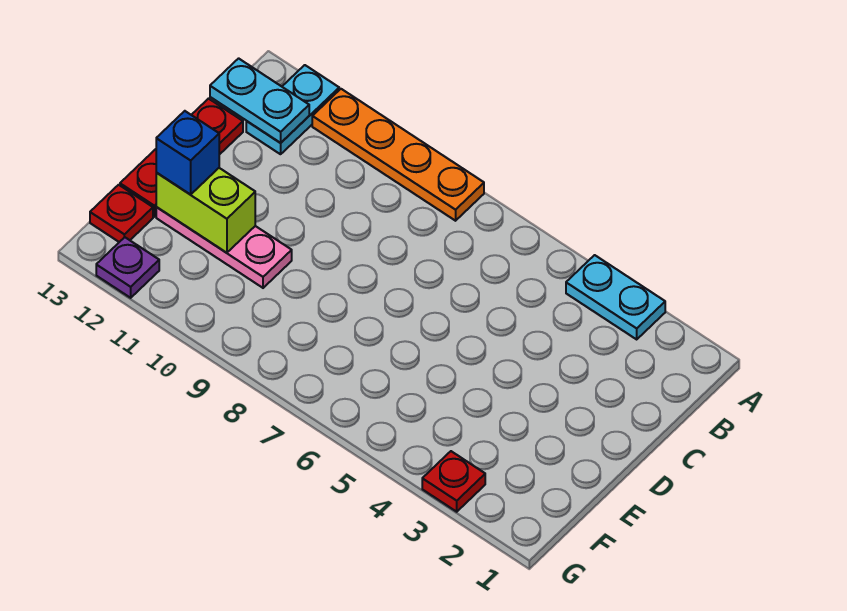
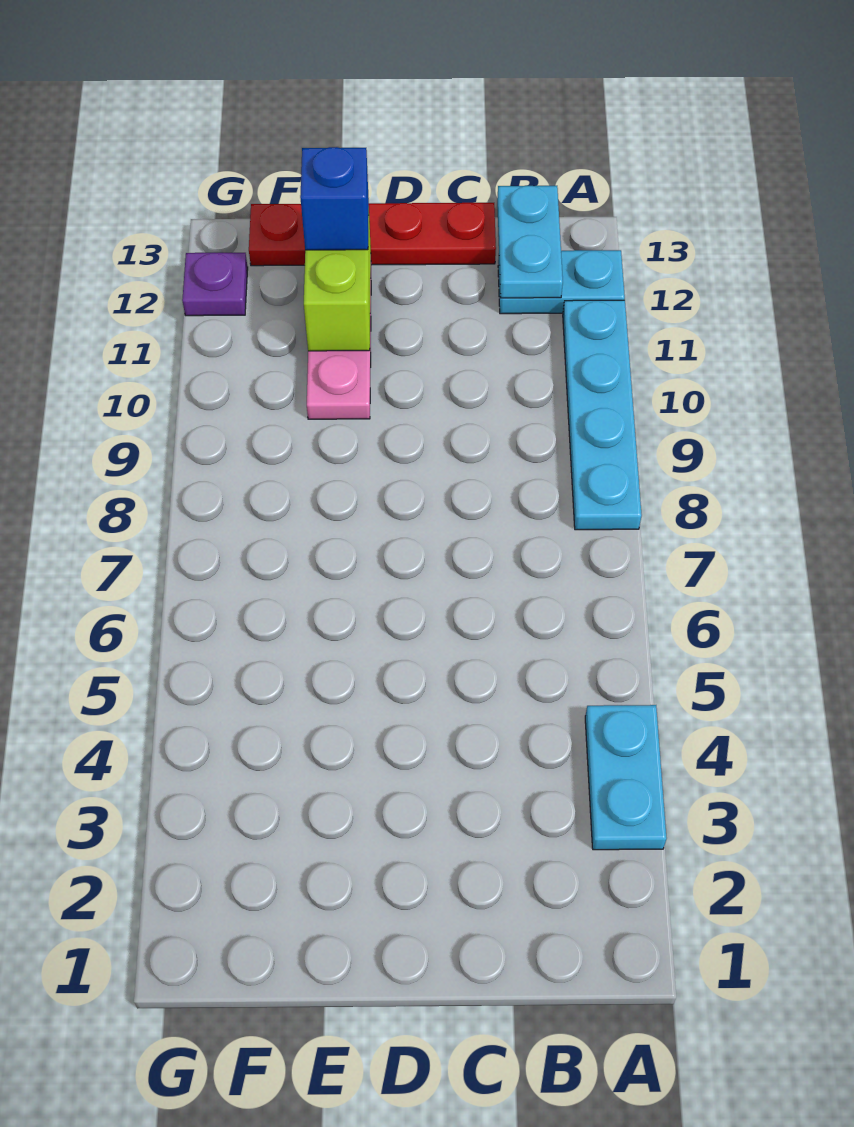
orange plate A8:A11 level 1 -> cyan plate A8:A11 level 1
red plate G3 level 1 -> none

